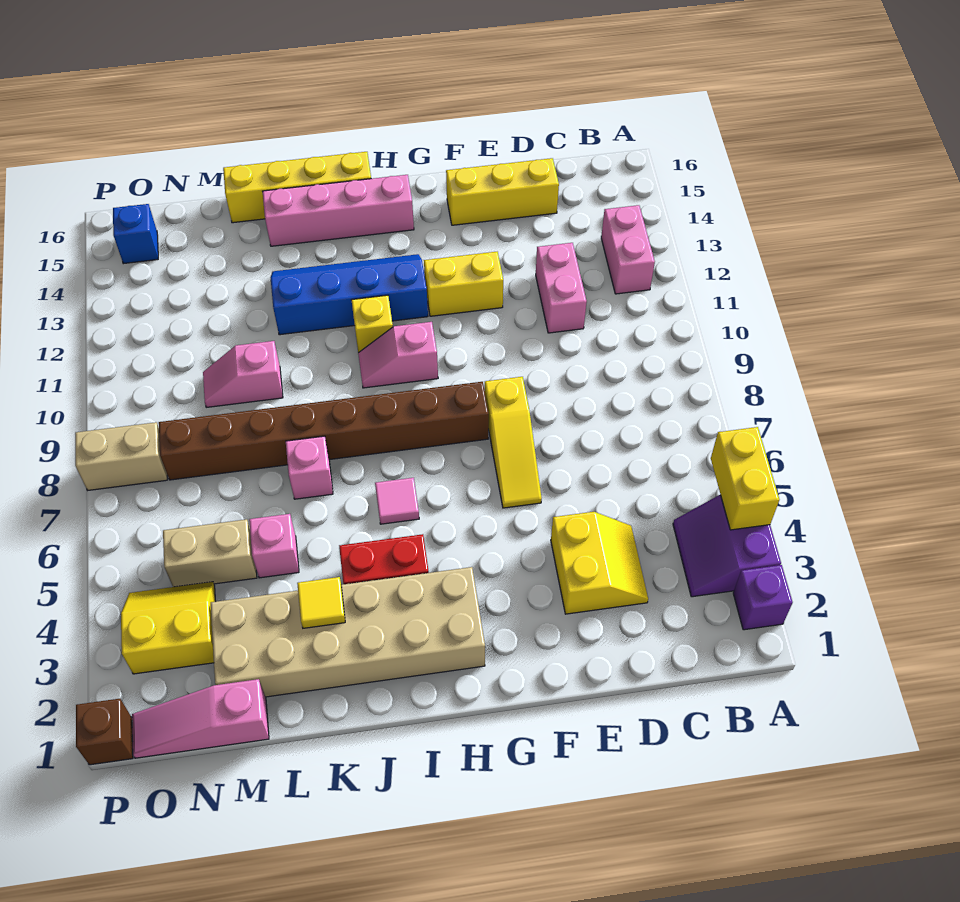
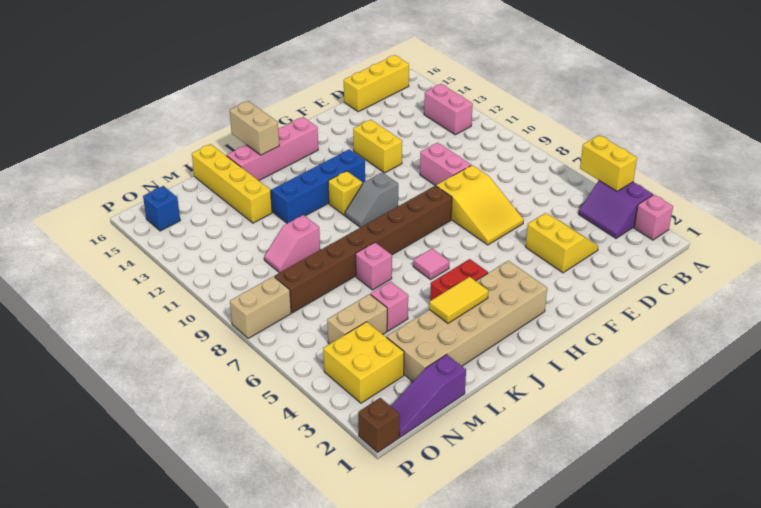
purple brick A2 level 1 -> pink brick A2 level 1
pink brick D11:D12 level 1 -> pink brick E9:E10 level 1
yellow brick D15:F15 level 1 -> yellow brick B16:D16 level 1
yellow slope F6:F8 level 1 top 8 -> yellow slope E6:F8 level 1 top 8
yellow brick F12:G12 level 1 -> yellow brick F12:F13 level 1
pink slope H10:I10 level 1 top H -> grey slope H10:I10 level 1 top H
yellow brick I16:L16 level 1 -> yellow brick L13:L16 level 1
none -> tan brick J15:J16 level 2
yellow tile K3 level 2 -> yellow tile J3:K3 level 2
pink slope M1:O1 level 1 top M -> purple slope M1:O1 level 1 top M
yellow slope N3:O4 level 1 top 3 -> yellow brick N3:O4 level 1

